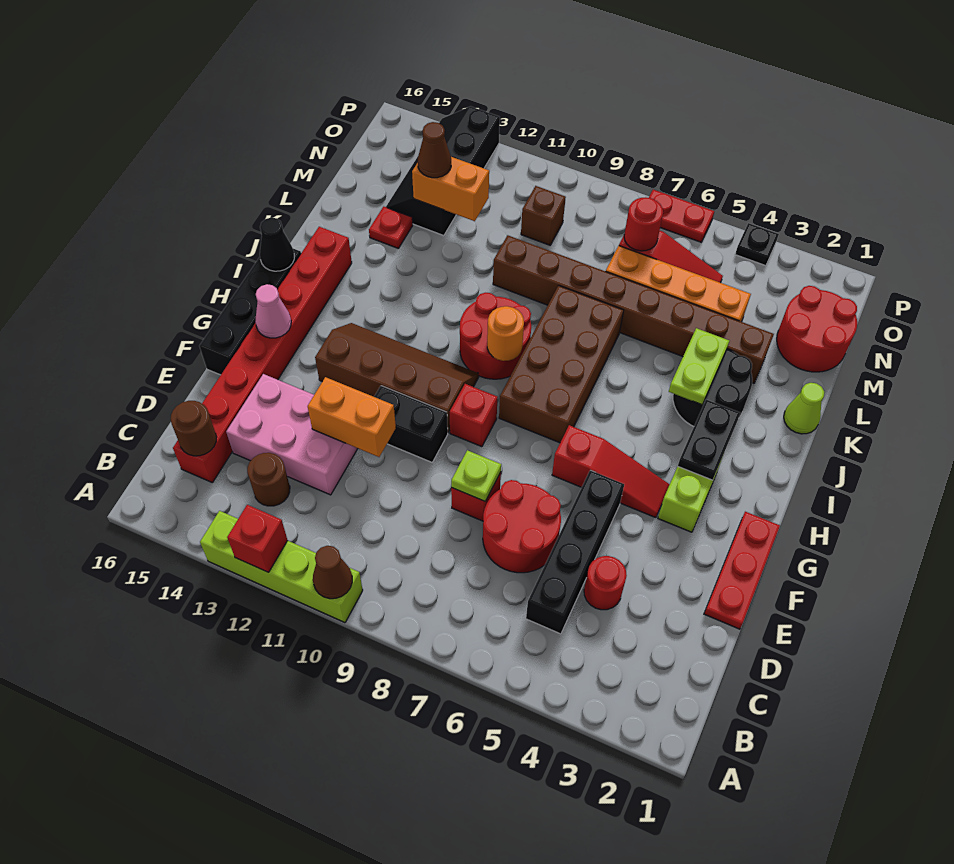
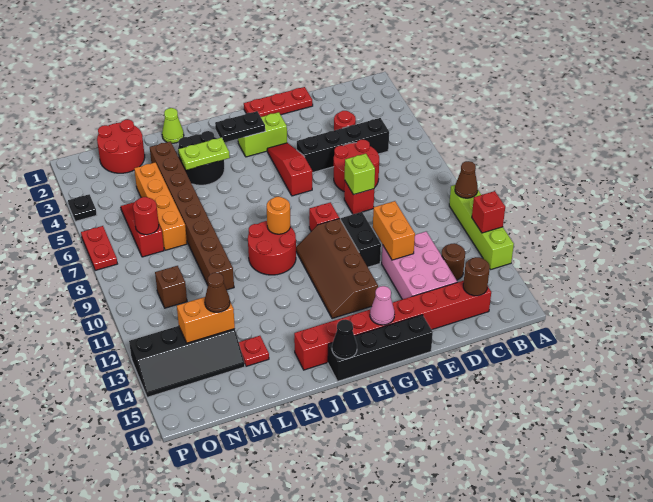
lime plate E8 level 2 -> lime brick E8 level 2
brown brick H7:K8 level 1 -> none
orange brick M12:M13 level 2 -> orange brick M13:N13 level 2

